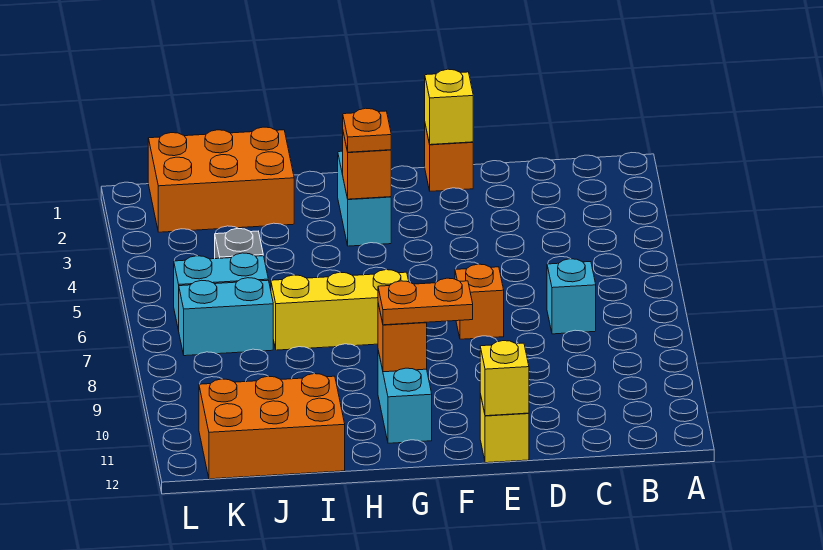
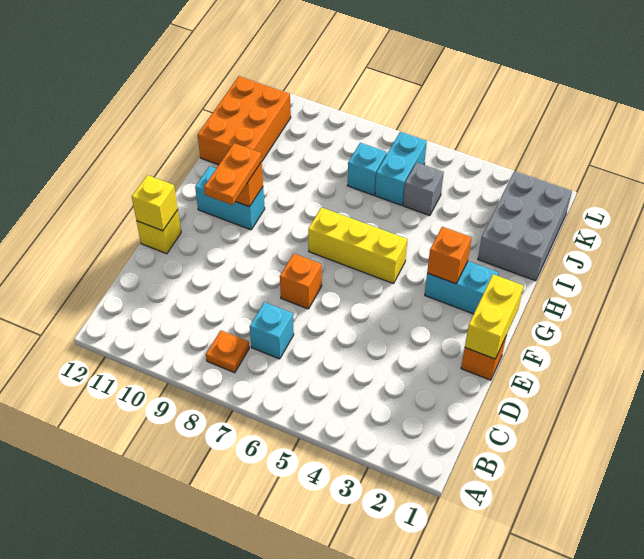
yellow brick E1 level 2 -> yellow brick E1:F1 level 2
orange plate G3 level 3 -> orange plate B8 level 1
yellow brick G7:I7 level 1 -> yellow brick G5:G7 level 1
orange brick I1:K2 level 1 -> grey brick I1:K2 level 1
cyan brick J7:K7 level 1 -> cyan brick J7 level 1

